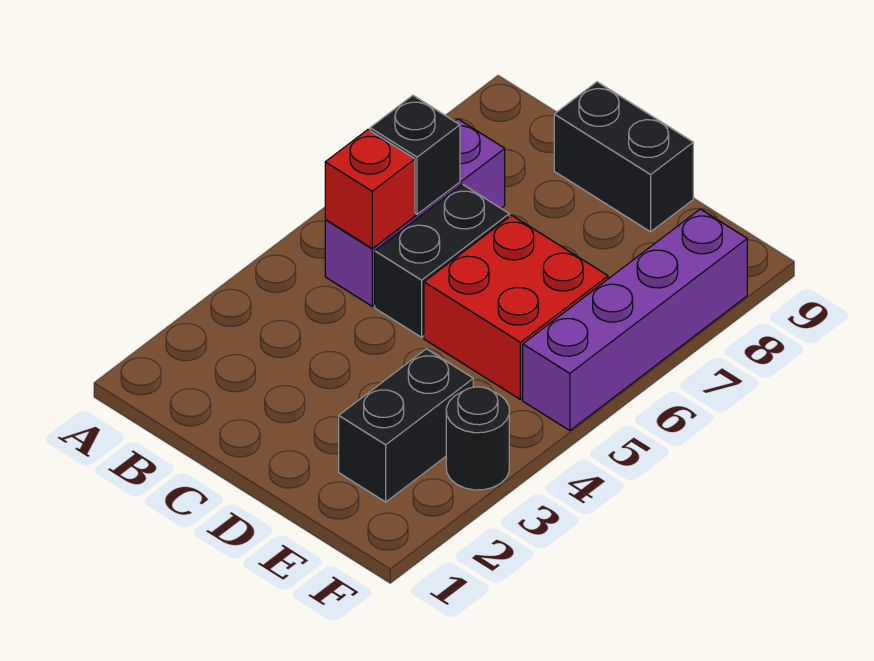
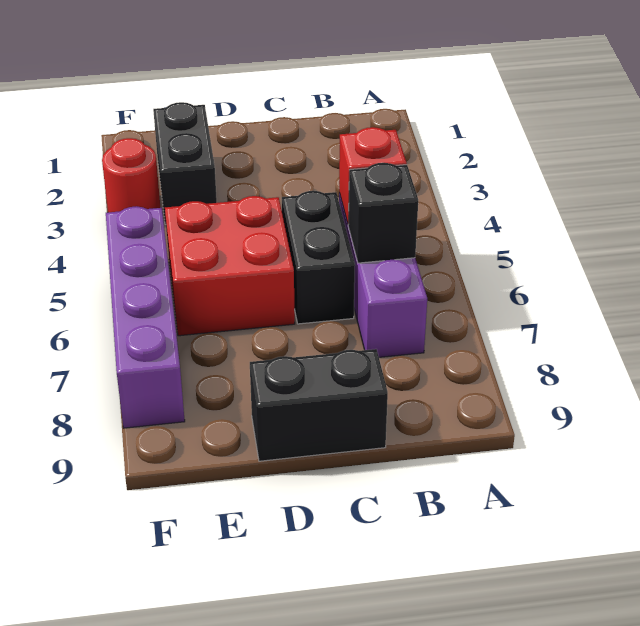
black round brick F3 level 1 -> red round brick F3 level 1

